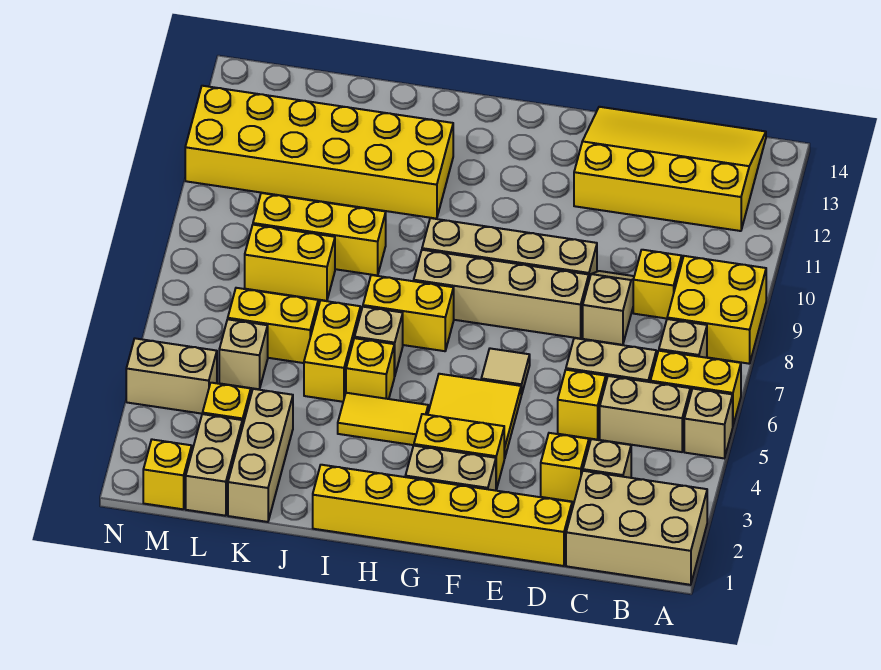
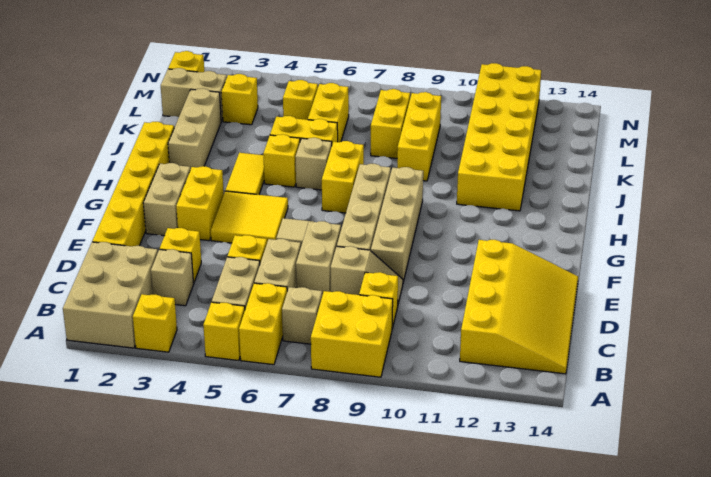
none -> yellow brick A3 level 1
tan brick A5 level 1 -> yellow brick A5 level 1
tan brick K1:K3 level 1 -> tan brick I2:K2 level 1
tan brick L5 level 1 -> yellow brick L5 level 1
tan brick M4:N4 level 1 -> tan brick D7:E7 level 1

